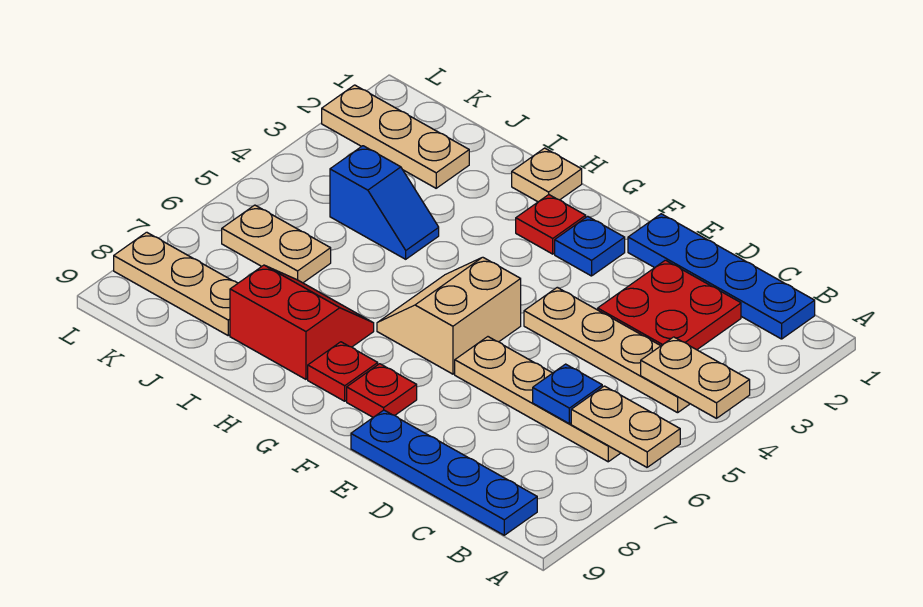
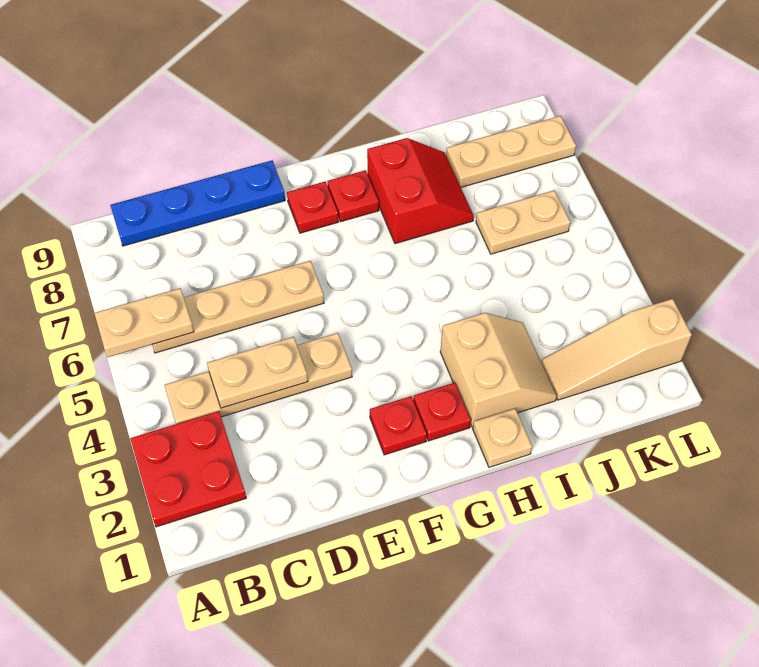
tan plate A4:B4 level 2 -> tan plate C4:D4 level 2
blue plate B1:E1 level 1 -> none
red plate C2:D3 level 1 -> red plate A2:B3 level 1
blue plate C6 level 2 -> none
blue plate F2 level 1 -> red plate F2 level 1
tan slope F5:G6 level 1 top F -> tan slope H2:I3 level 1 top H
red slope H7:I8 level 1 top 8 -> red slope H7:I8 level 1 top H
blue slope I4:J4 level 1 top J -> none
tan plate J2:L2 level 1 -> tan slope J2:L2 level 1 top L

